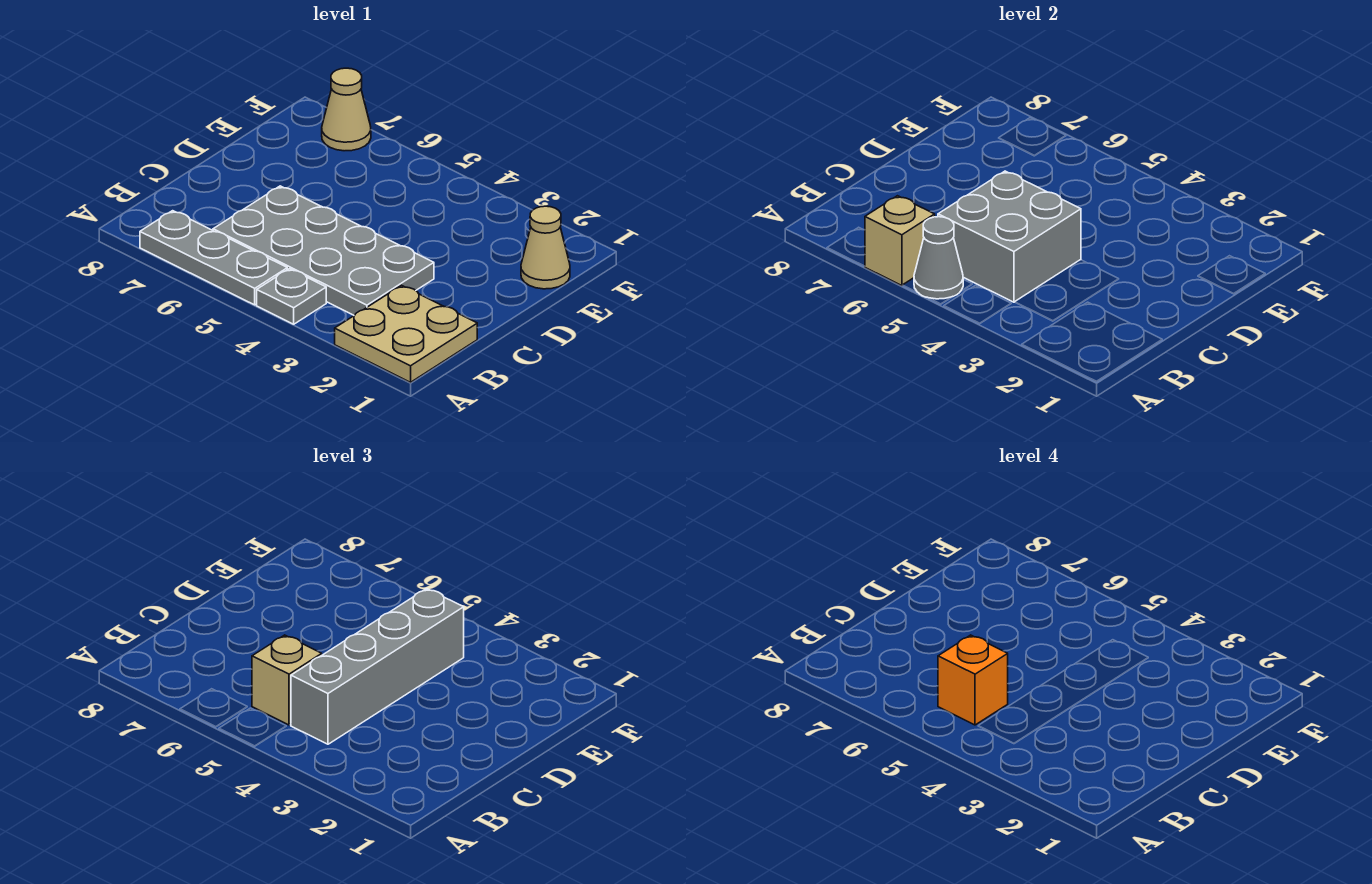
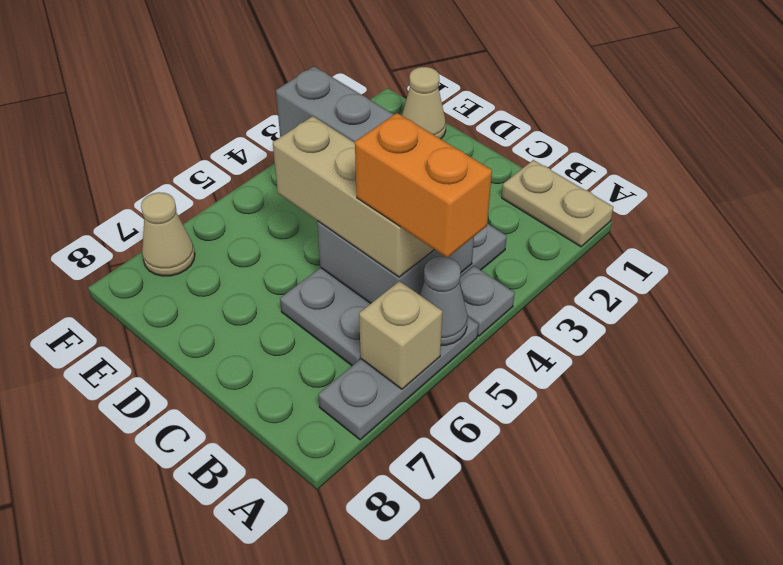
tan plate A1:B2 level 1 -> tan plate A1:B1 level 1
tan brick B5 level 3 -> tan brick B5:D5 level 3
orange brick B5 level 4 -> orange brick A5:B5 level 4

